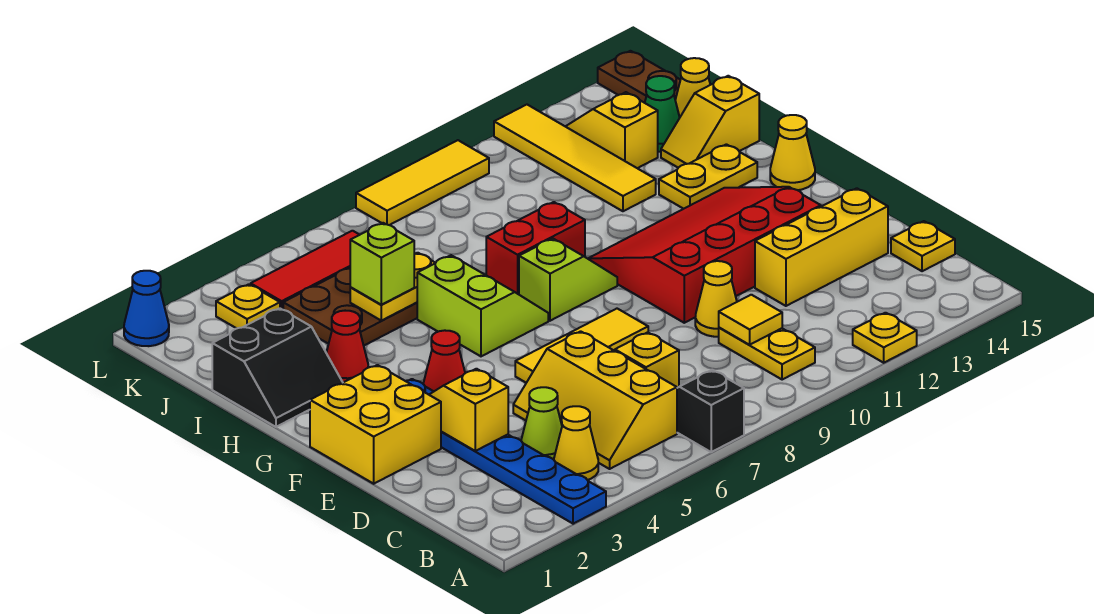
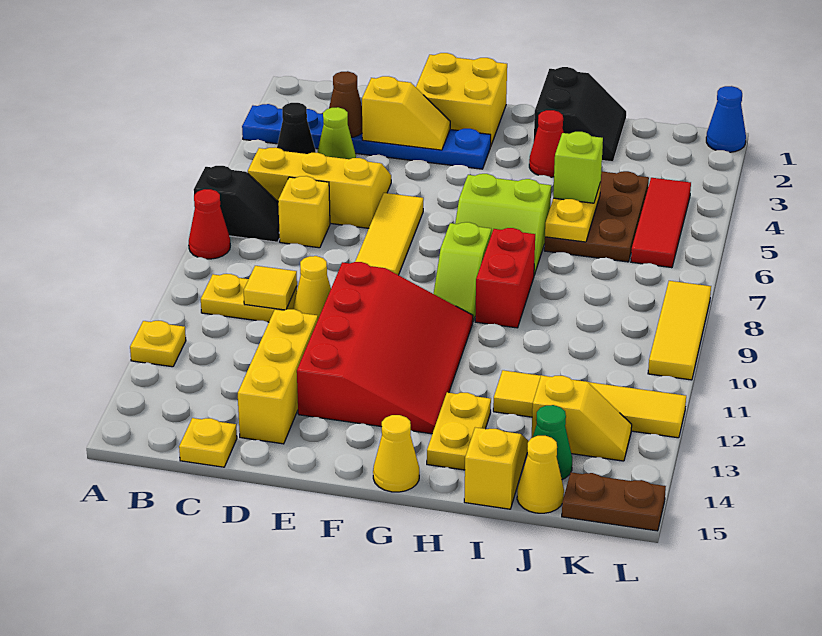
yellow cone B4 level 1 -> black cone B4 level 1
none -> brown cone C3 level 2
red cone F4 level 1 -> red cone A8 level 1
black slope H1:I2 level 1 top I -> black slope H1:I2 level 1 top H
yellow plate K3 level 1 -> none

